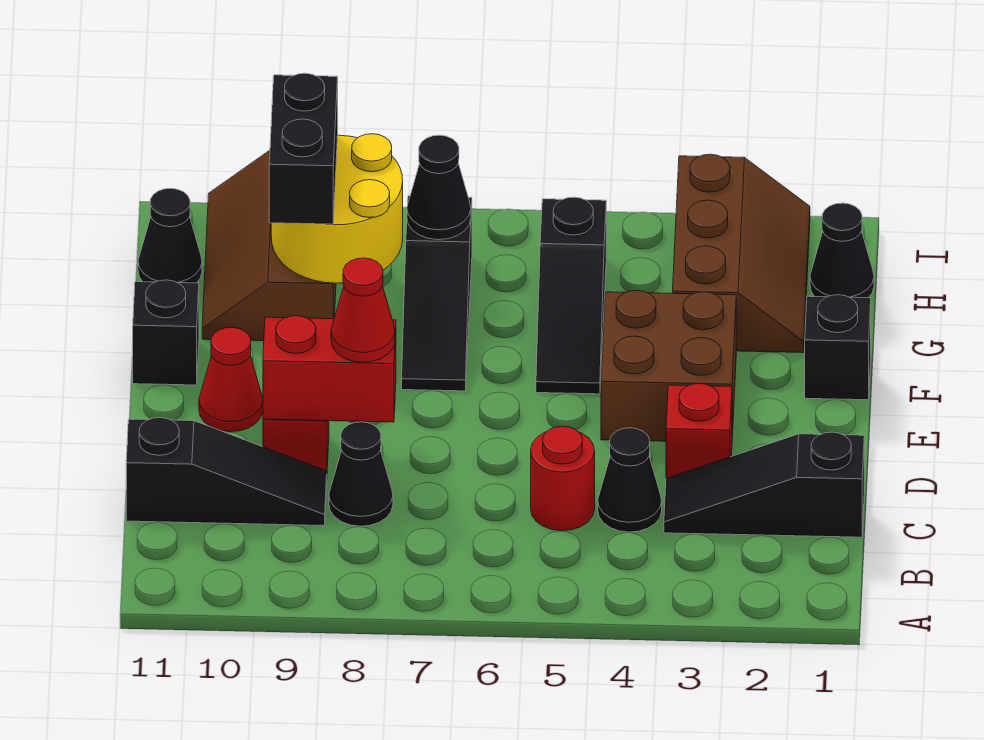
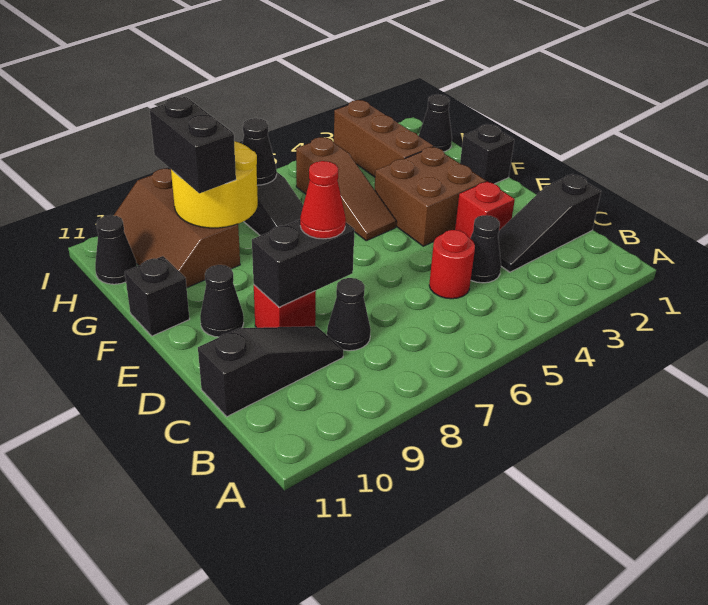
red brick D8:D9 level 2 -> black brick D8:D9 level 2
red cone E10 level 1 -> black cone E10 level 1
black slope F5:H5 level 1 top H -> brown slope F5:H5 level 1 top H

